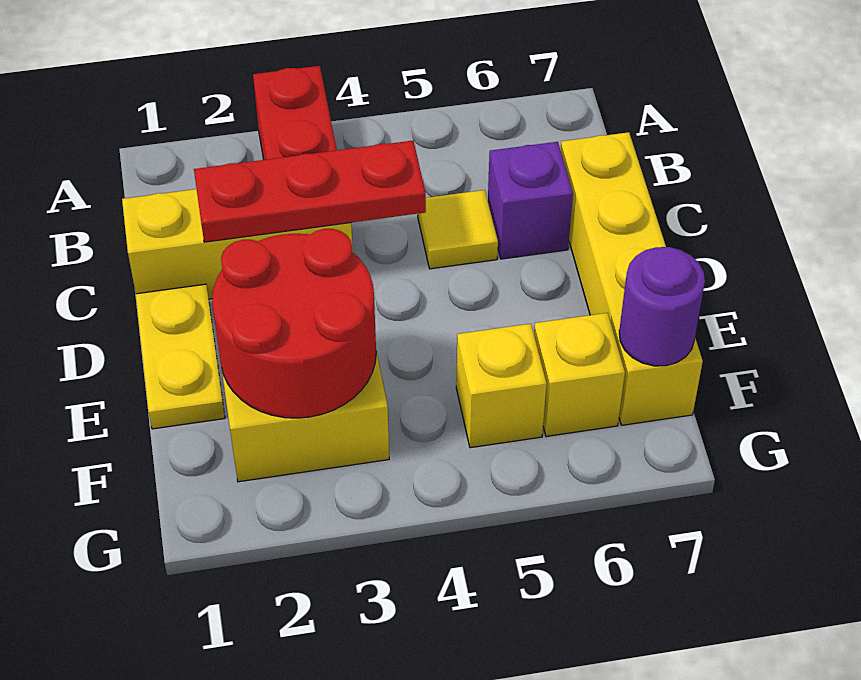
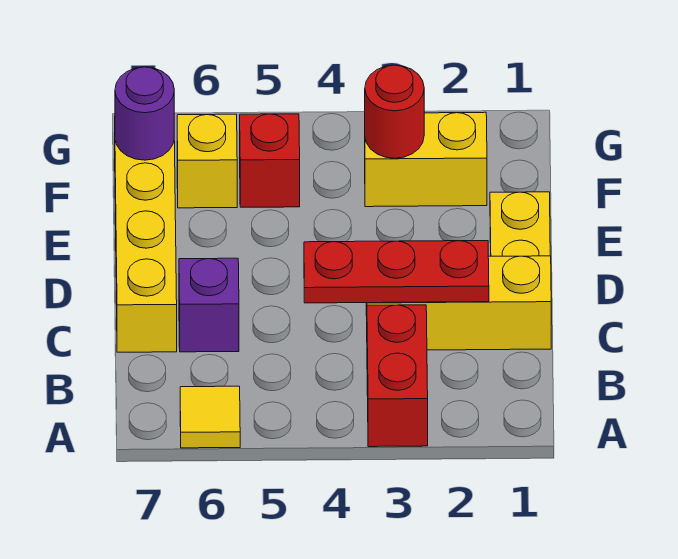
yellow tile C5 level 1 -> yellow tile A6 level 1
red round brick E2:F3 level 2 -> red round brick F3 level 2
yellow brick F5 level 1 -> red brick F5 level 1

